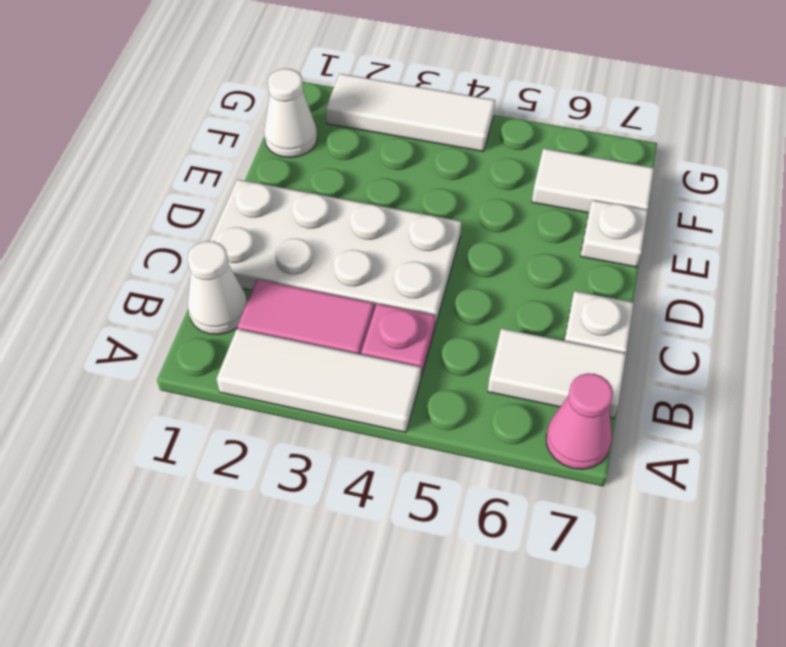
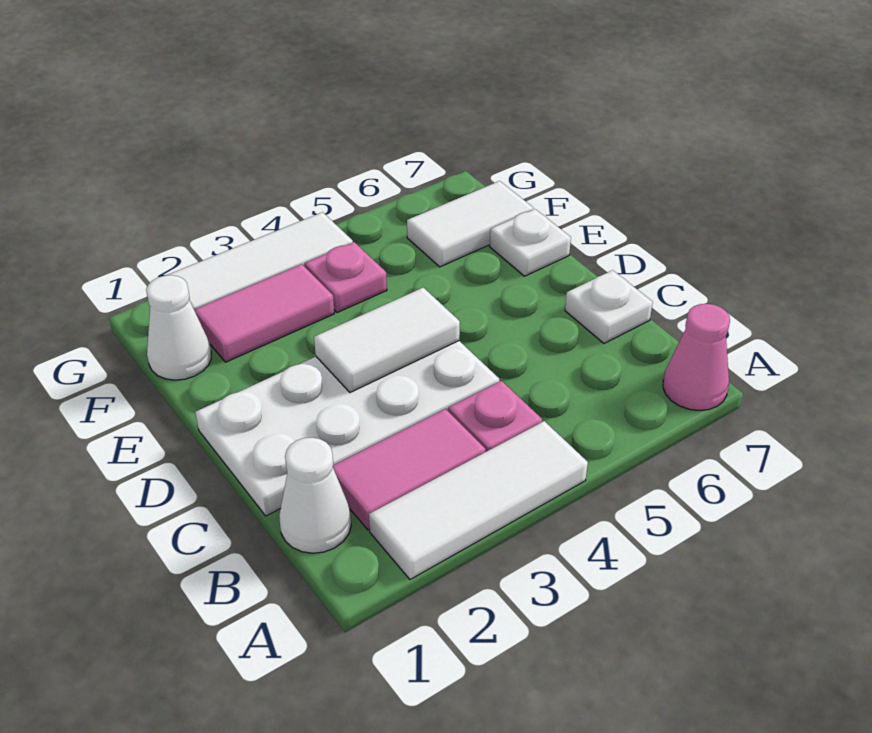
white tile B6:B7 level 1 -> white tile D3:D4 level 2
none -> pink tile F2:F3 level 1
none -> pink plate F4 level 1

